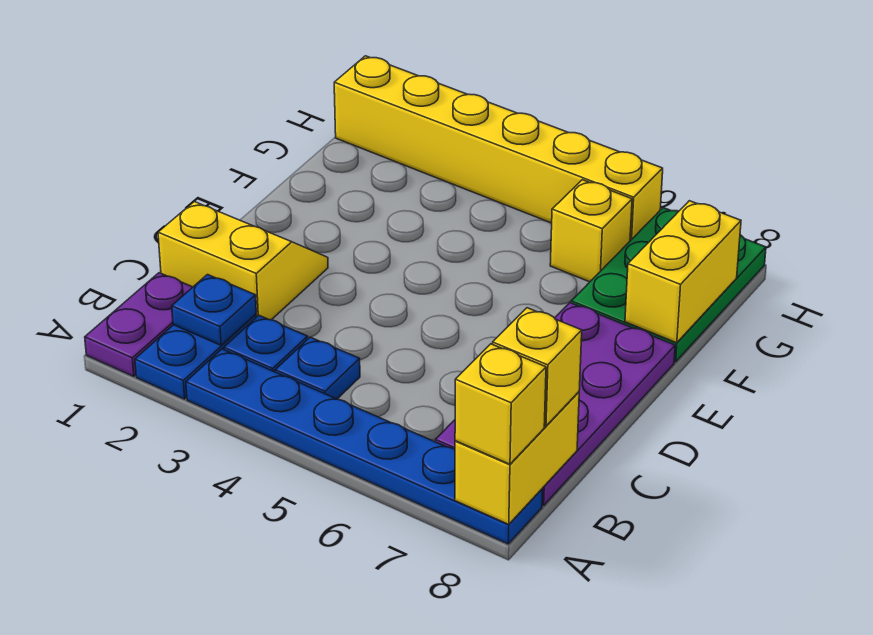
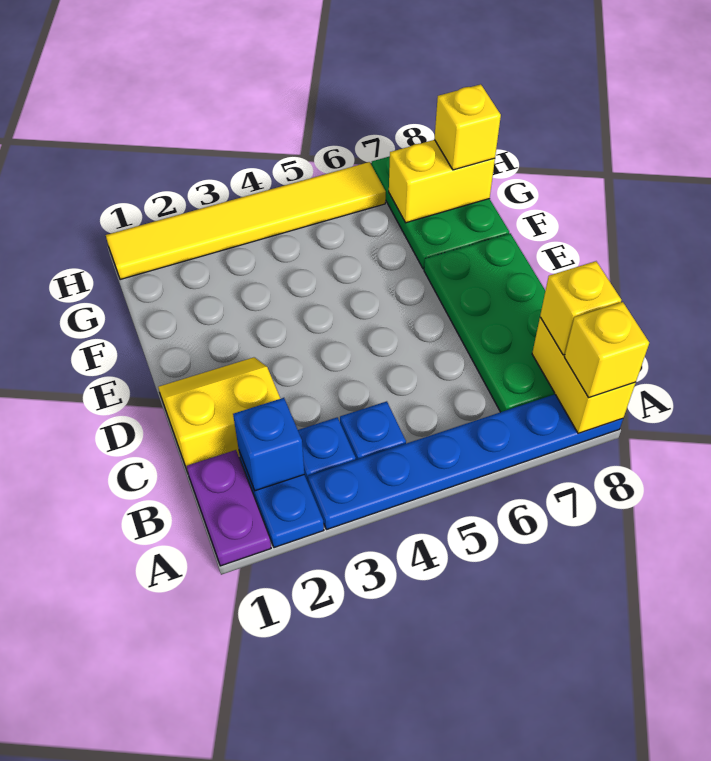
blue plate B2 level 2 -> blue brick B2 level 2
purple plate B7:E8 level 1 -> green plate B7:E8 level 1
yellow brick F8:G8 level 2 -> yellow brick G7:G8 level 2
yellow brick G6 level 1 -> yellow brick G8 level 3
yellow brick H1:H6 level 1 -> yellow tile H1:H6 level 1

